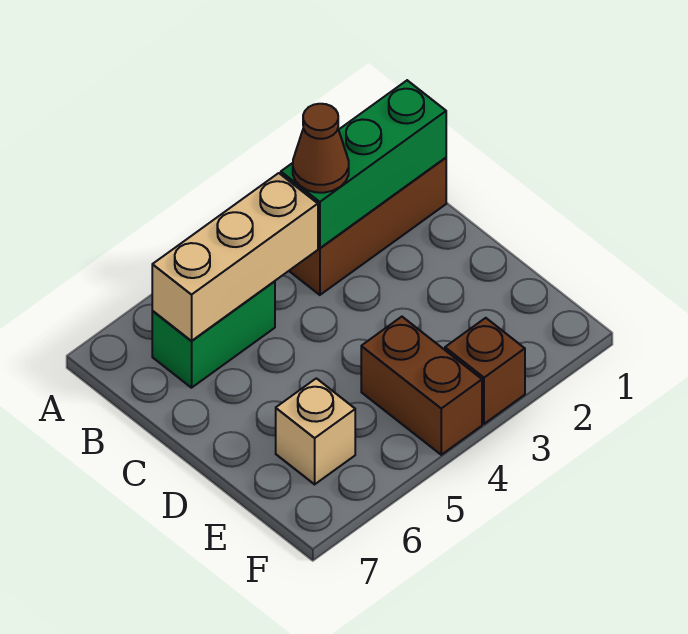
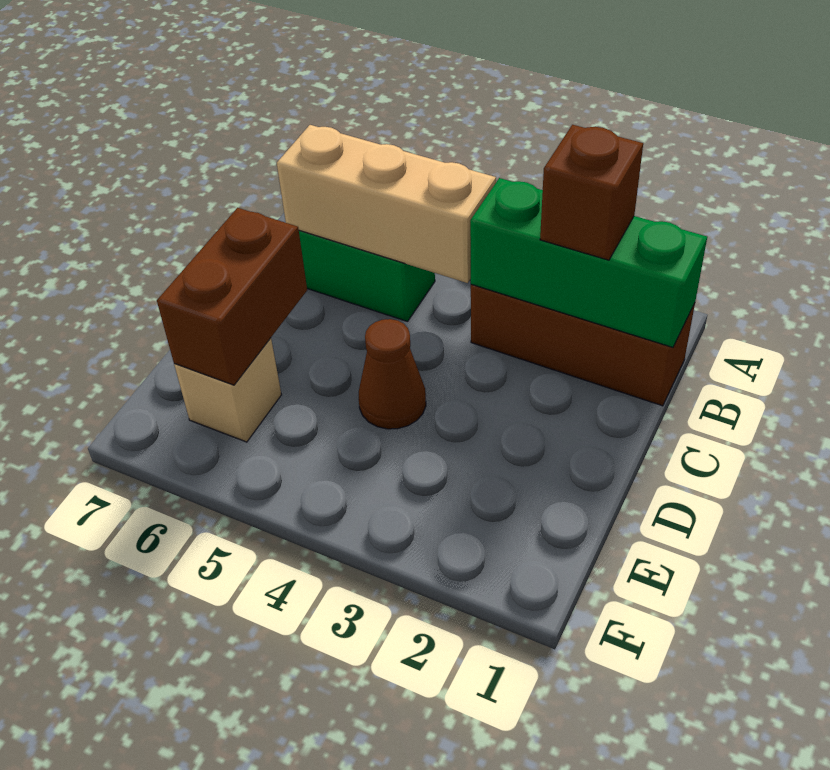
brown cone B3 level 3 -> brown cone D4 level 1
brown brick E4:F4 level 1 -> brown brick D6:E6 level 2
brown brick F3 level 1 -> brown brick B2 level 3

